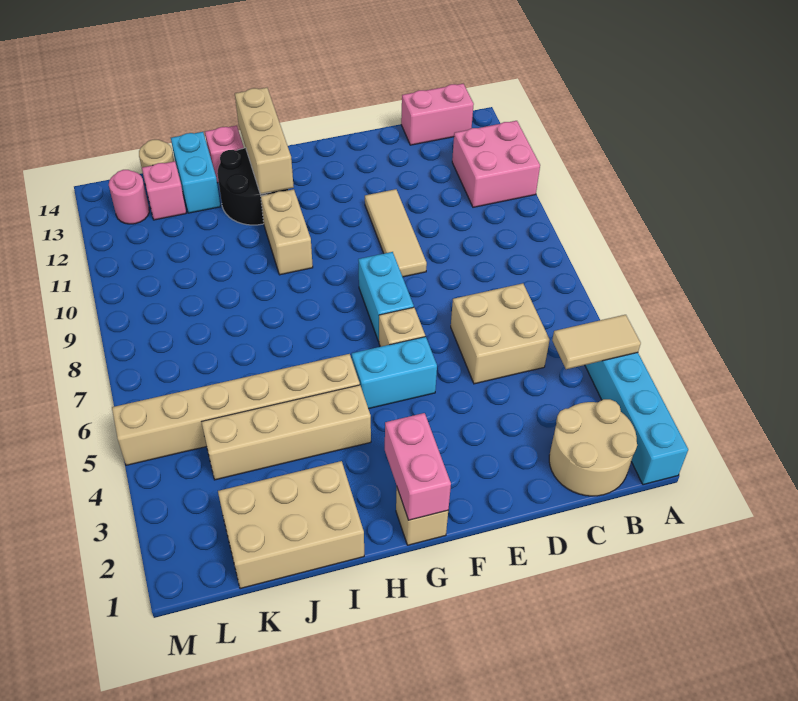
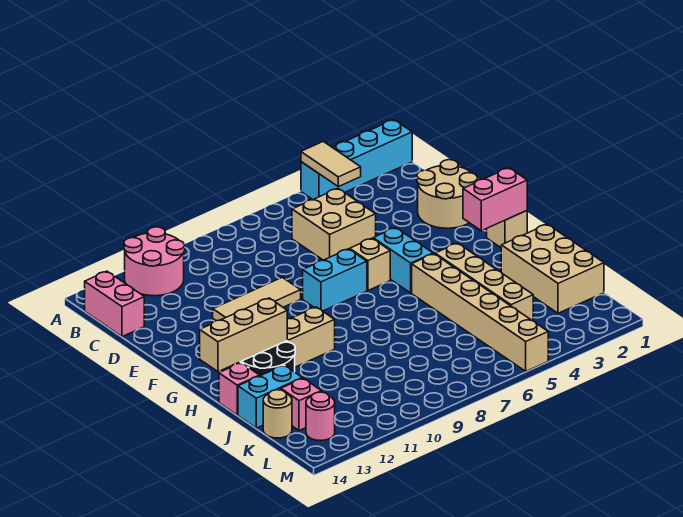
pink brick A11:B12 level 1 -> pink round brick A11:B12 level 1
tan round brick B1:C2 level 1 -> tan round brick D1:E2 level 1

